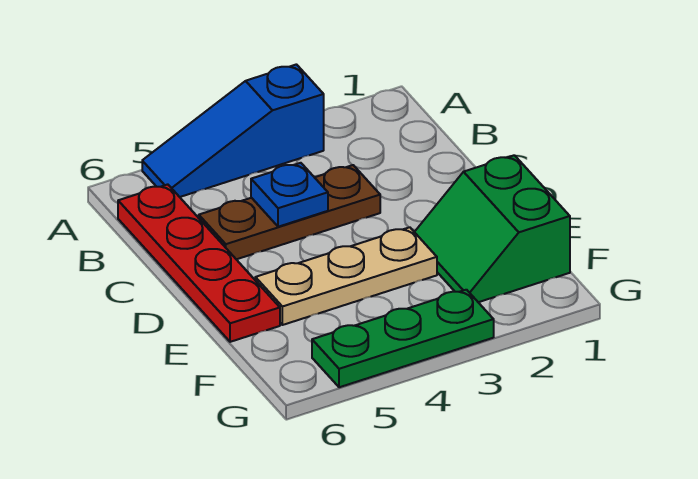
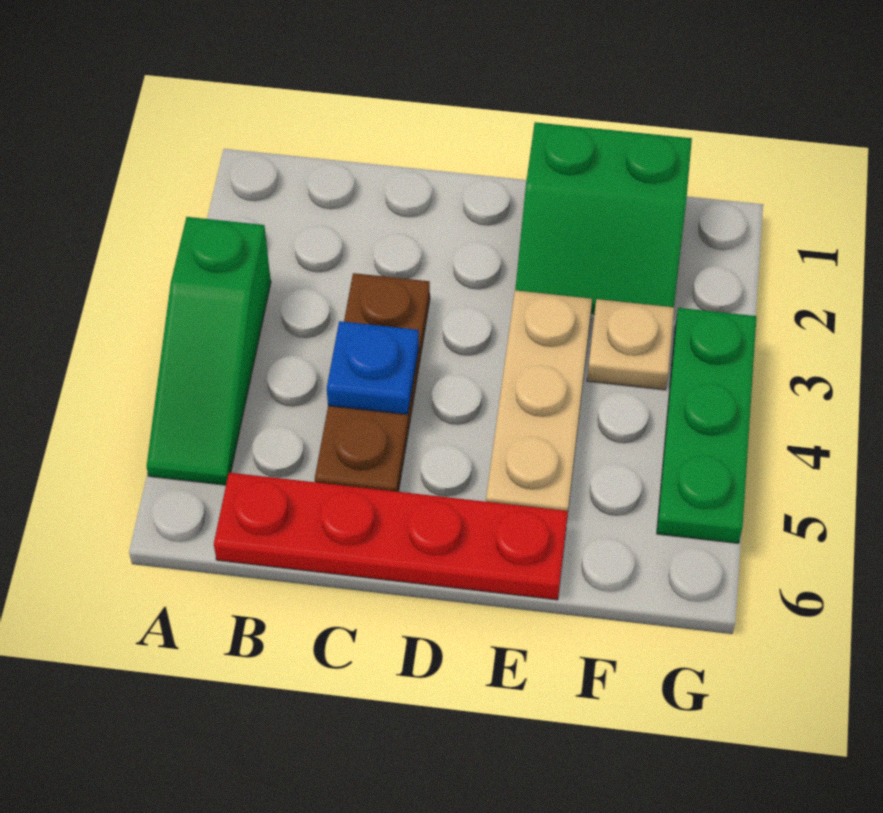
blue slope A3:A5 level 1 top 3 -> green slope A3:A5 level 1 top 3
none -> tan plate F3 level 1

